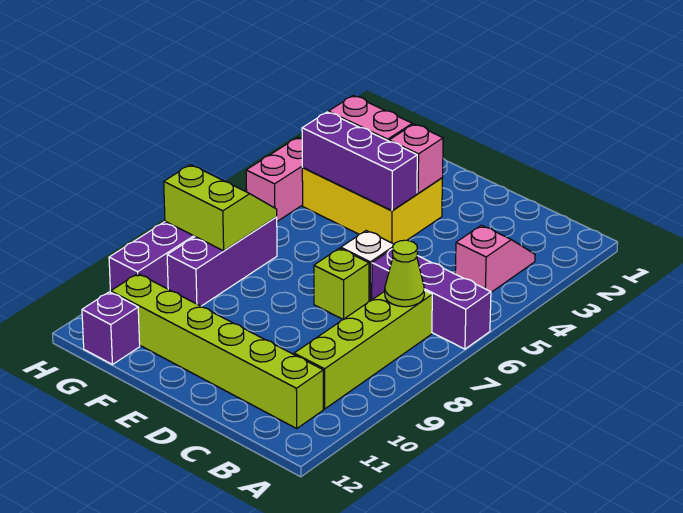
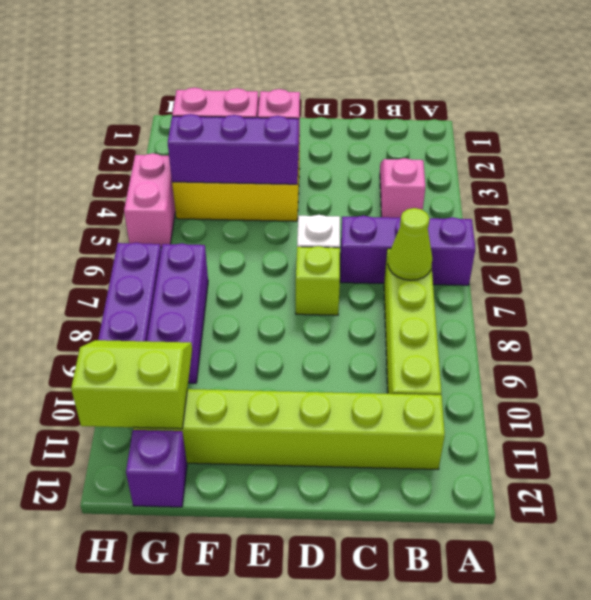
lime slope G7:H8 level 2 top 8 -> lime slope G10:H11 level 2 top 11

